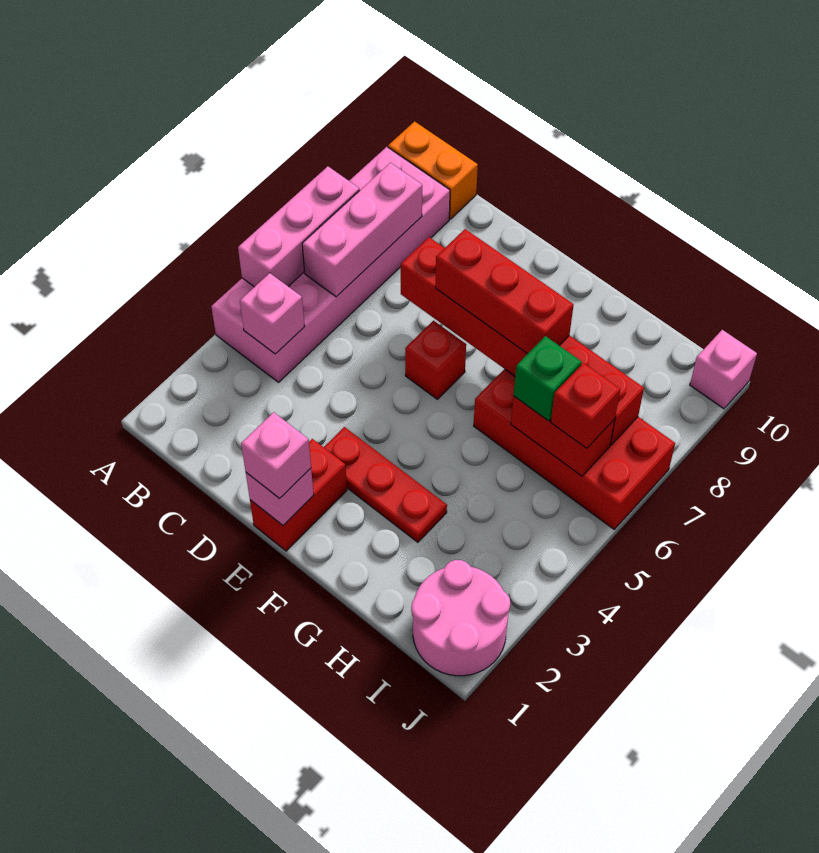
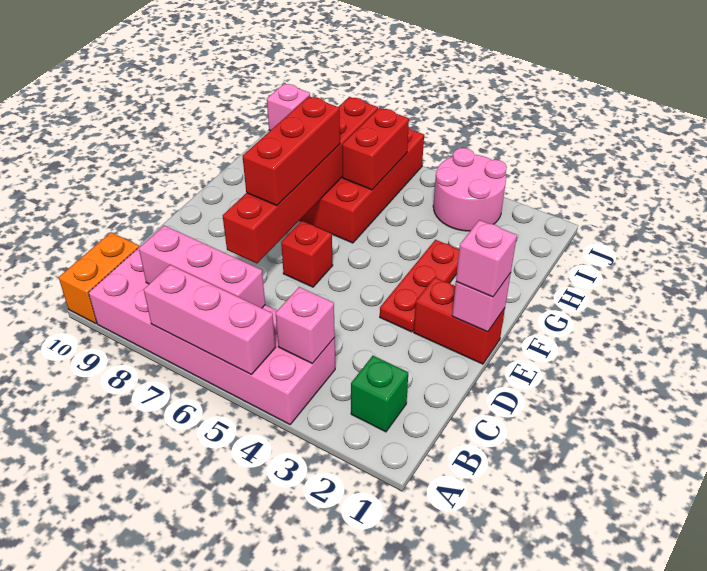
green brick H6 level 3 -> green brick B2 level 1
pink round brick I1:J2 level 1 -> pink round brick I3:J4 level 1
red brick I6 level 3 -> none

